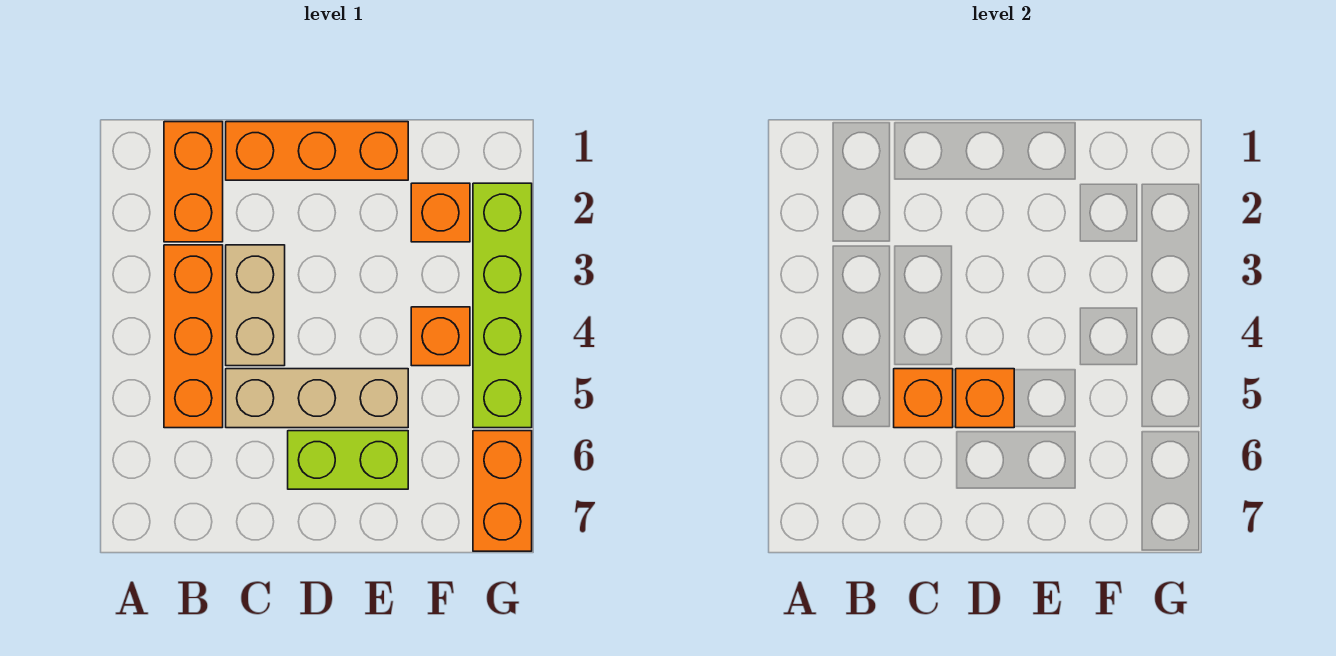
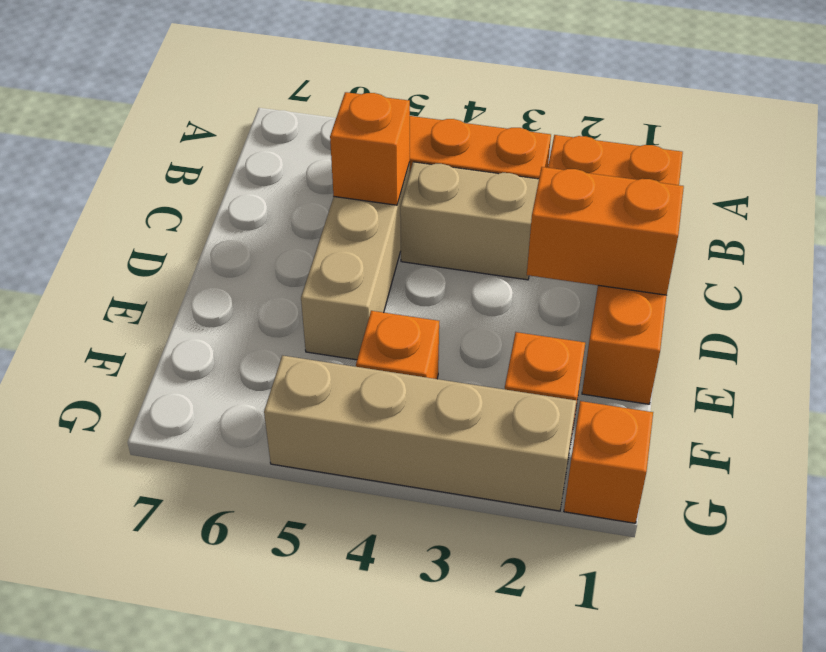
orange brick D5 level 2 -> orange brick G1 level 1
lime brick D6:E6 level 1 -> none
lime brick G2:G5 level 1 -> tan brick G2:G5 level 1
orange brick G6:G7 level 1 -> orange brick D1:D2 level 2

